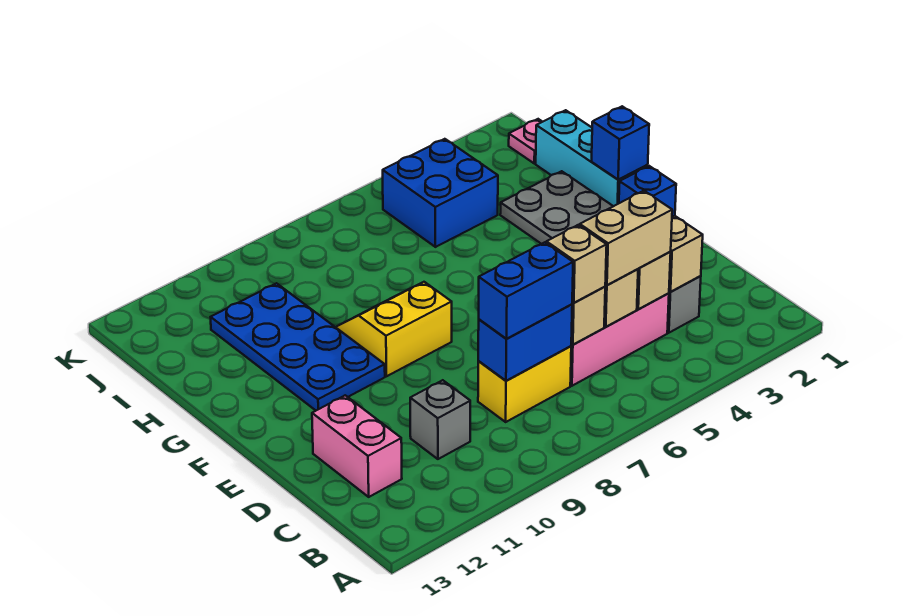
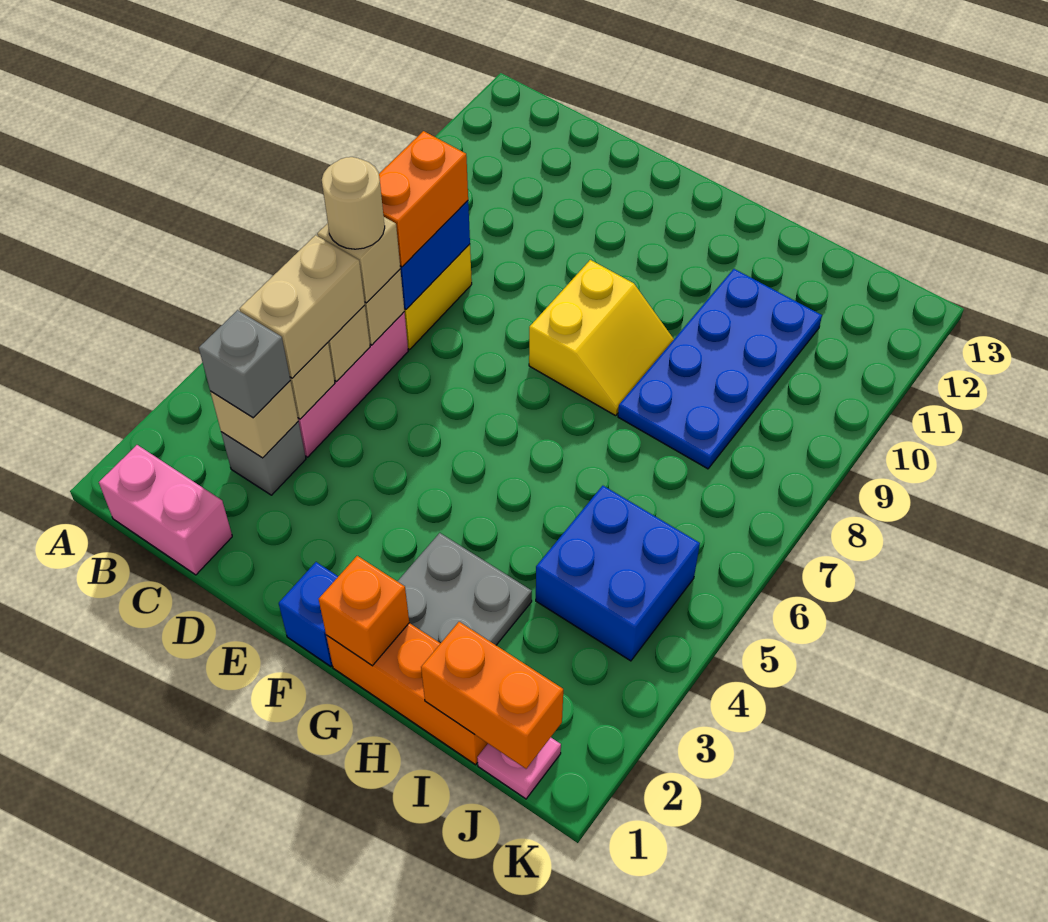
none -> tan round brick C6 level 4
blue brick C7:C8 level 3 -> orange brick C7:C8 level 3
grey brick C10 level 1 -> grey brick C3 level 3
pink brick C12:D12 level 1 -> pink brick B1:C1 level 1
blue plate F10:I11 level 1 -> blue plate H8:I11 level 1
cyan brick G1:I1 level 1 -> orange brick G1:I1 level 1
blue brick G1 level 2 -> orange brick G1 level 2
none -> orange brick I1:J1 level 2

